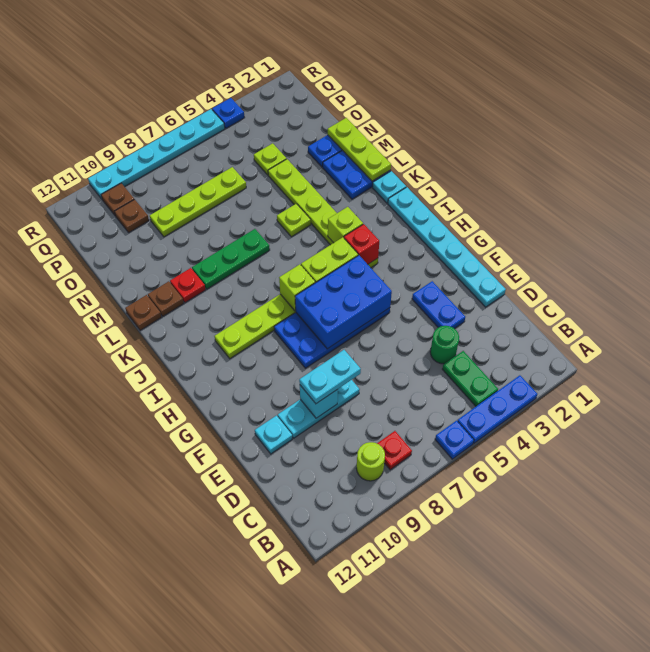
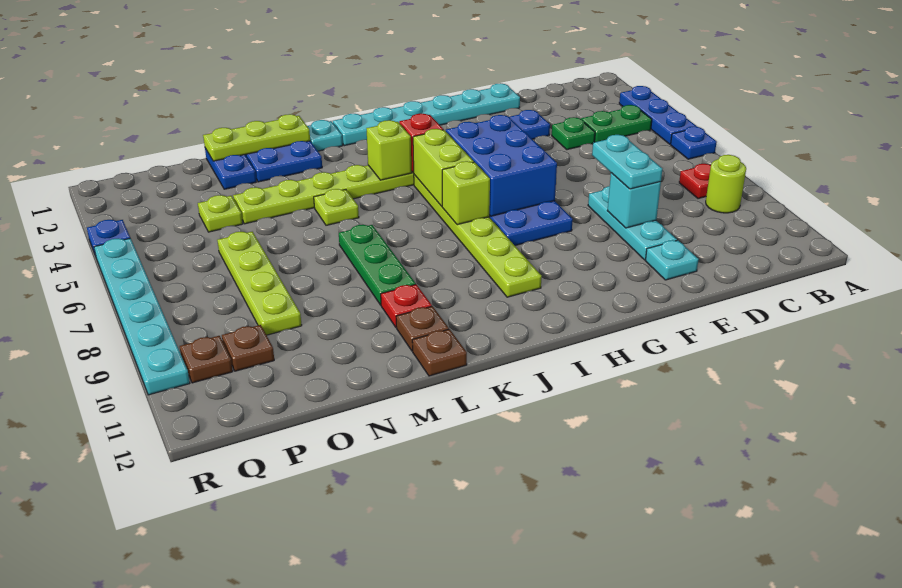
green round brick D4 level 1 -> green plate D4 level 1

